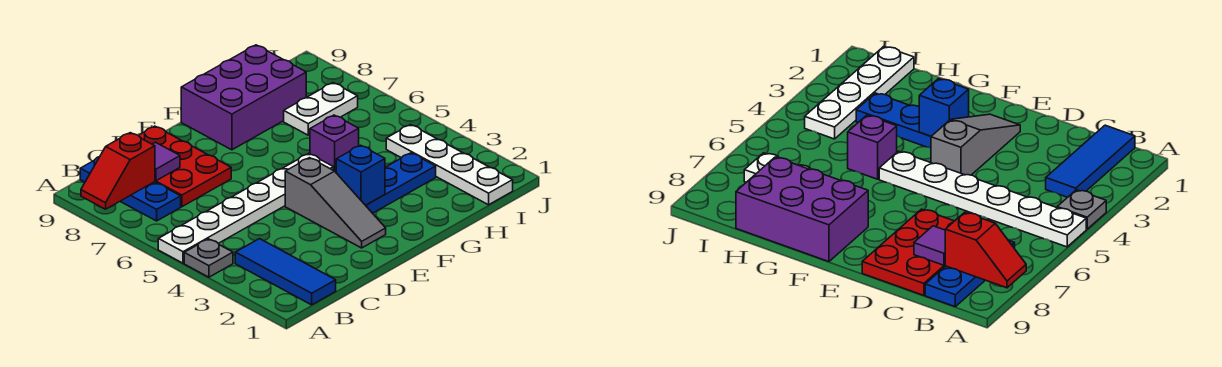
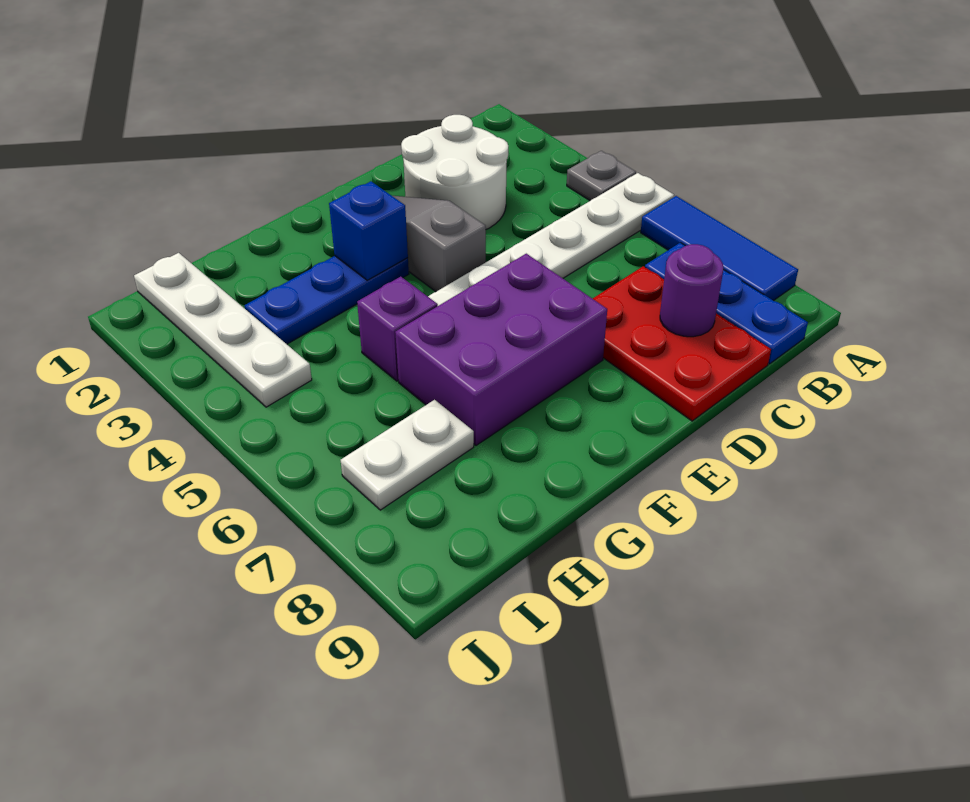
red slope A8:B8 level 2 top B -> none
blue tile B1:B3 level 1 -> blue tile A6:A8 level 1
none -> white round brick C2:D3 level 1
purple tile C8 level 2 -> purple round brick C8 level 2
purple brick F8:H9 level 1 -> purple brick E6:G7 level 1

